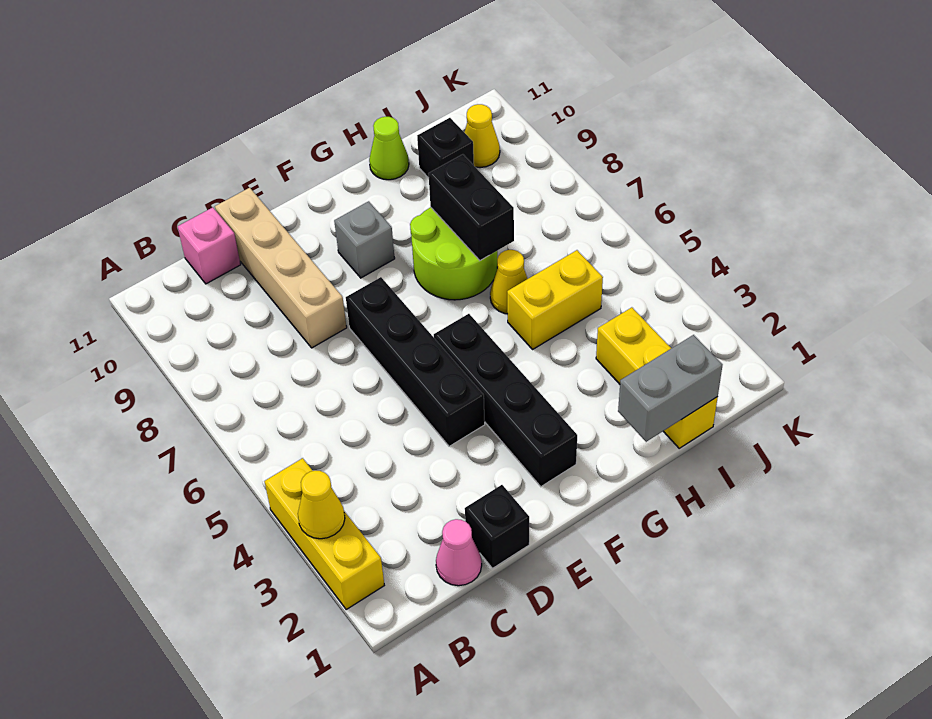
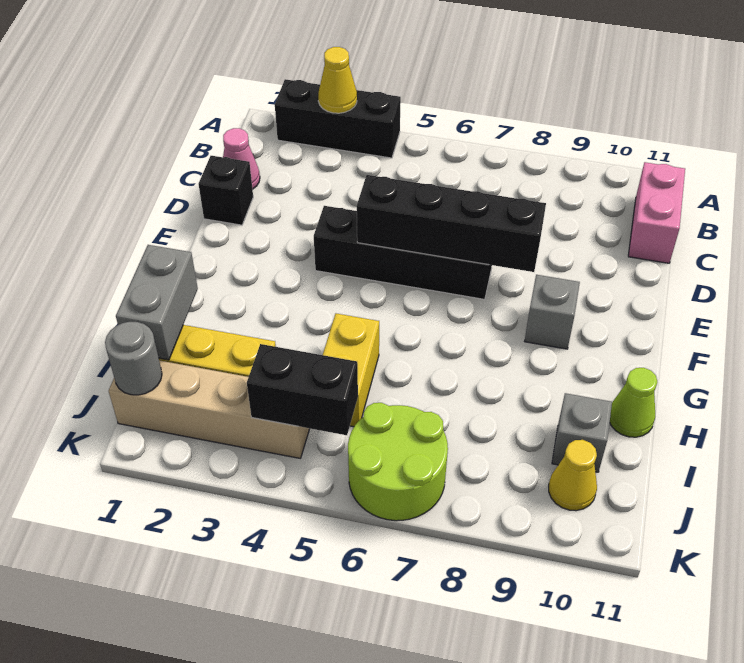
yellow brick A2:A4 level 1 -> black brick A2:A4 level 1
pink brick C11 level 1 -> pink brick B11:C11 level 1
tan brick D8:D11 level 1 -> tan brick J1:J4 level 1
black brick F2:F5 level 1 -> black brick E5:E8 level 2
lime round brick G7:H8 level 1 -> lime round brick J6:K7 level 1
yellow cone H6 level 1 -> none
black brick H7:H8 level 2 -> black brick J4:J5 level 2
black brick I10 level 1 -> grey brick I10 level 1
none -> grey round brick J1 level 2

